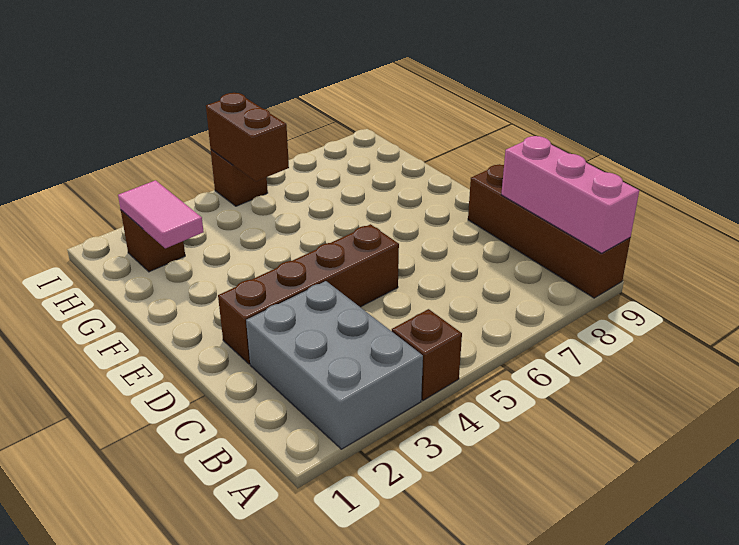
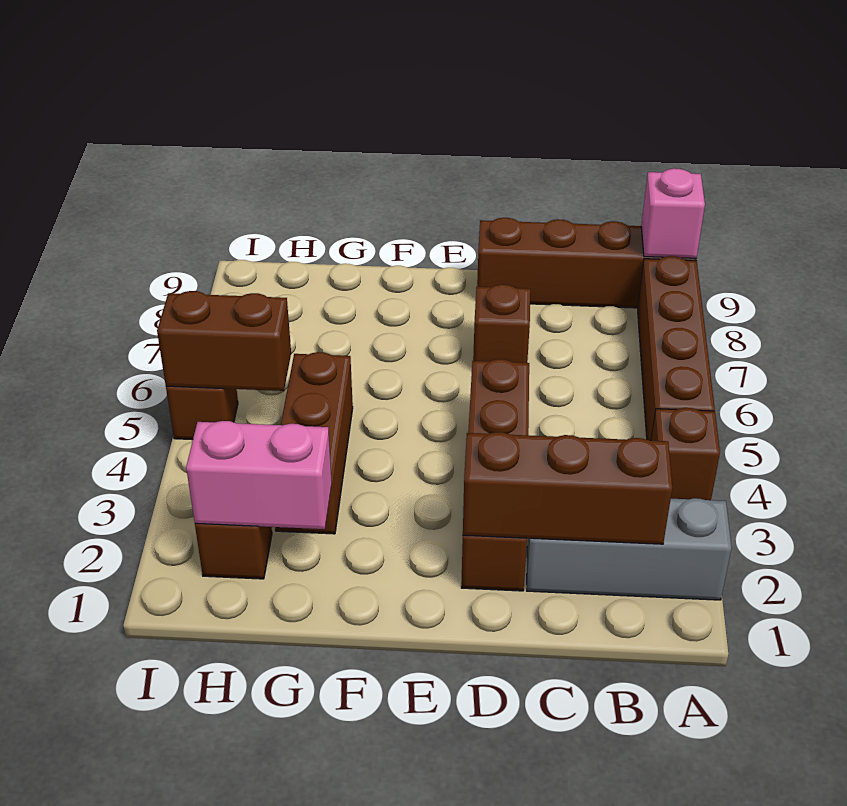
grey brick A2:C3 level 1 -> grey brick A2:C2 level 1
none -> brown brick A5:A8 level 1
pink brick A9:C9 level 2 -> pink brick A9 level 2
none -> brown brick B2:D2 level 2
none -> brown brick D7 level 1
pink tile G2:H2 level 2 -> pink brick G2:H2 level 2
none -> brown brick G3:G5 level 1

